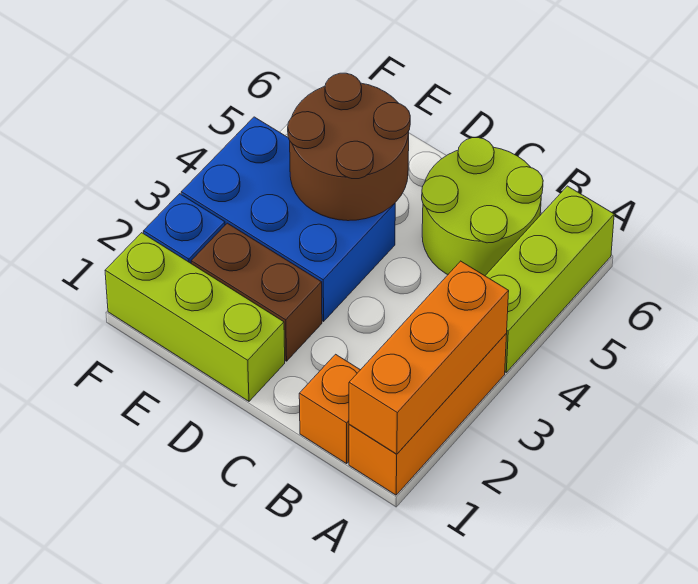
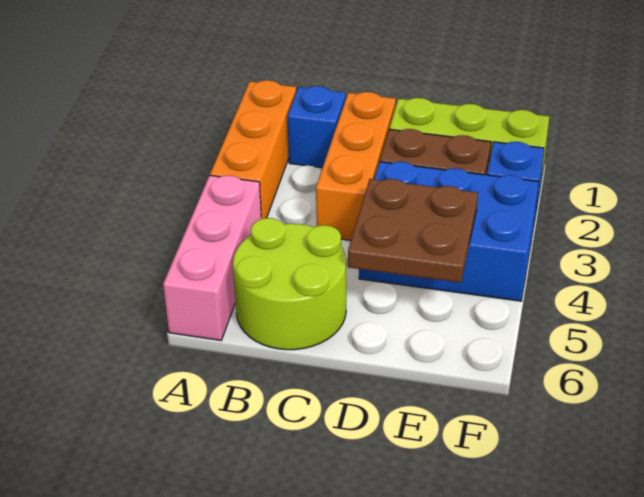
orange brick A1:A3 level 2 -> orange brick C1:C3 level 1
lime brick A4:A6 level 1 -> pink brick A4:A6 level 1
orange brick B1 level 1 -> blue brick B1 level 1
brown round brick D4:E5 level 2 -> brown plate D4:E5 level 2

